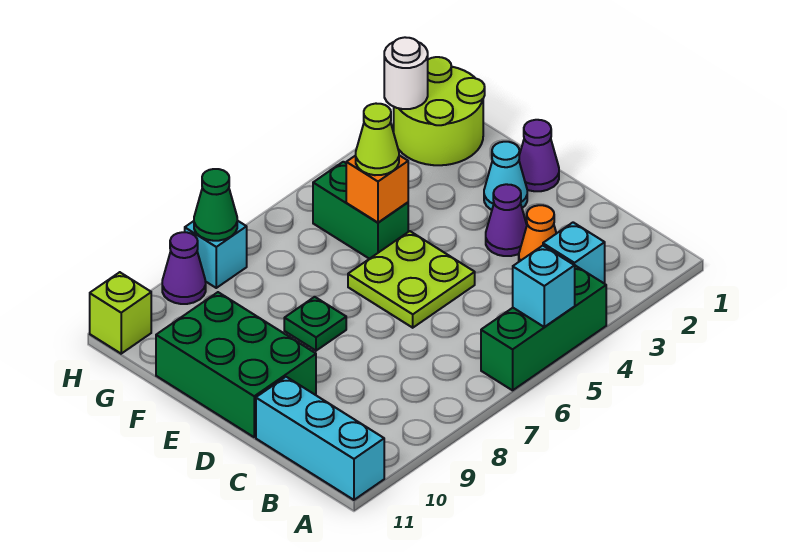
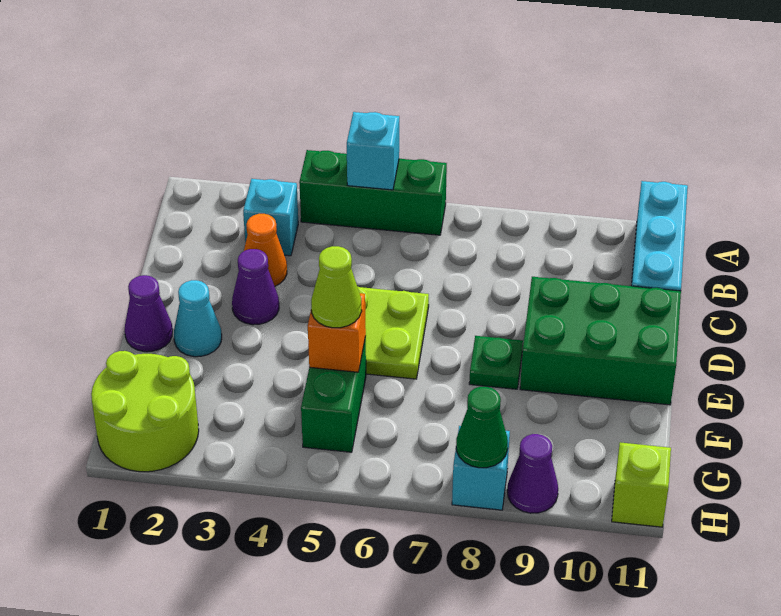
green brick D10:F11 level 1 -> green brick D9:E11 level 1
white round brick H2 level 2 -> none

